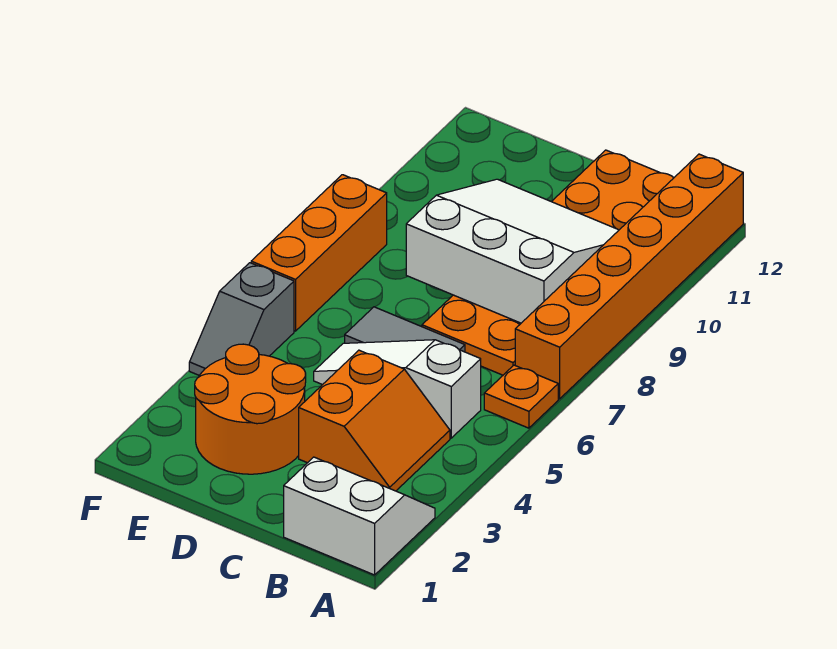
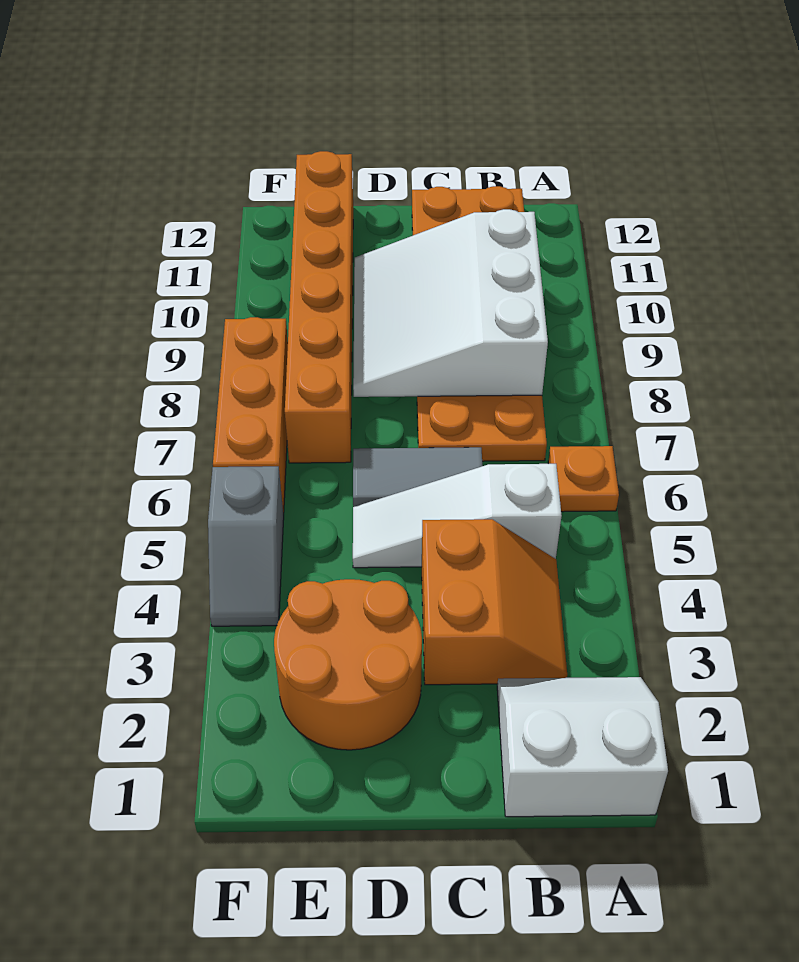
orange brick A7:A12 level 1 -> orange brick E7:E12 level 1
white slope B8:D10 level 2 top 8 -> white slope B8:D10 level 2 top B

